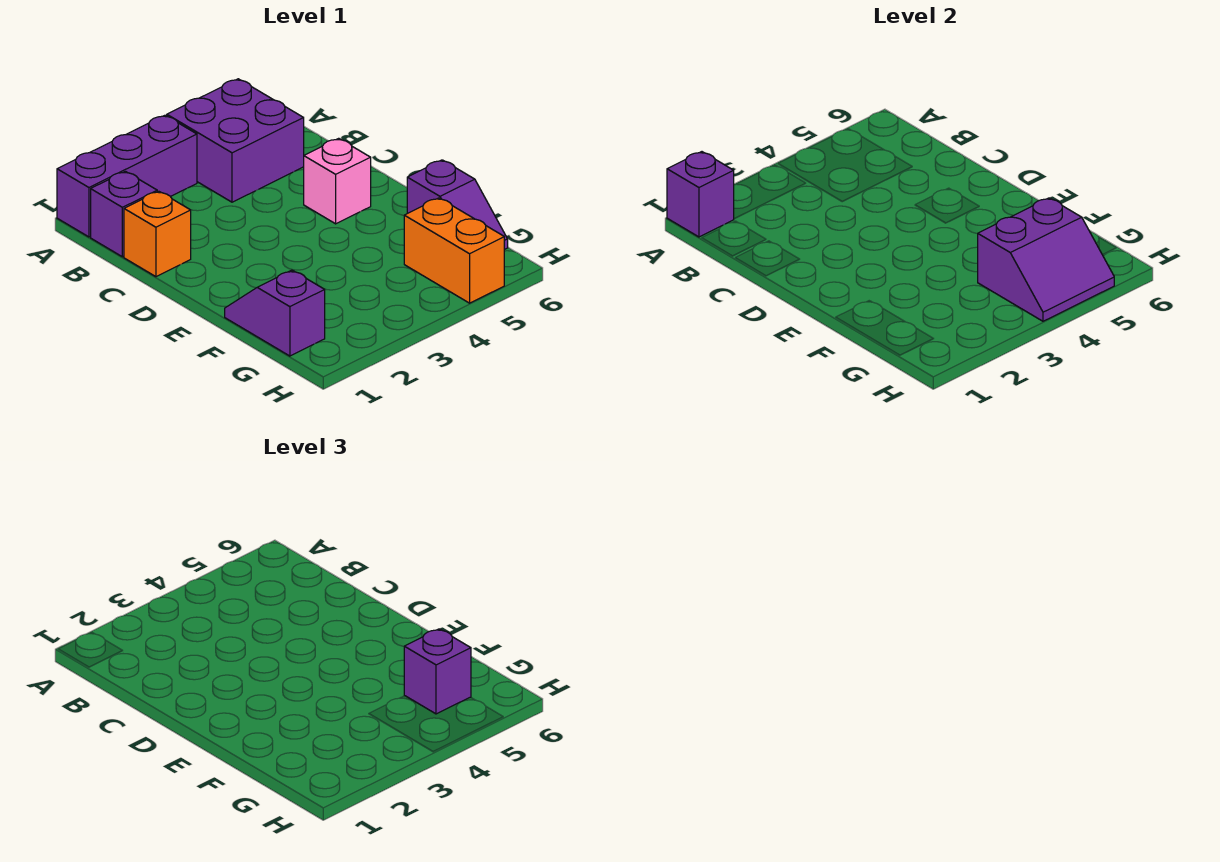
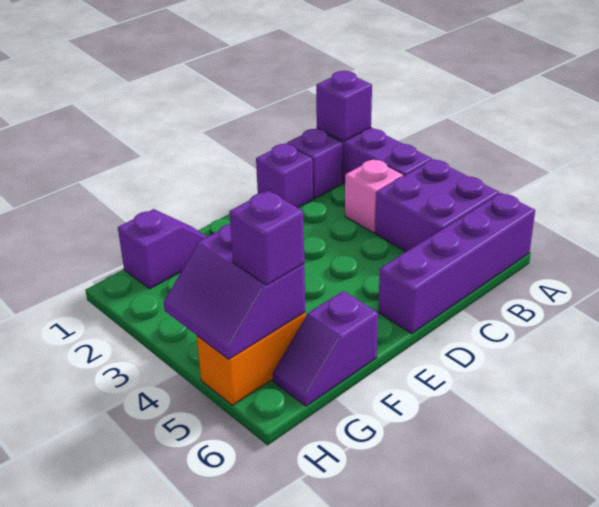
none -> purple brick A6:D6 level 1
orange brick C1 level 1 -> purple brick C1 level 1
pink brick D5 level 1 -> pink brick B3 level 1

